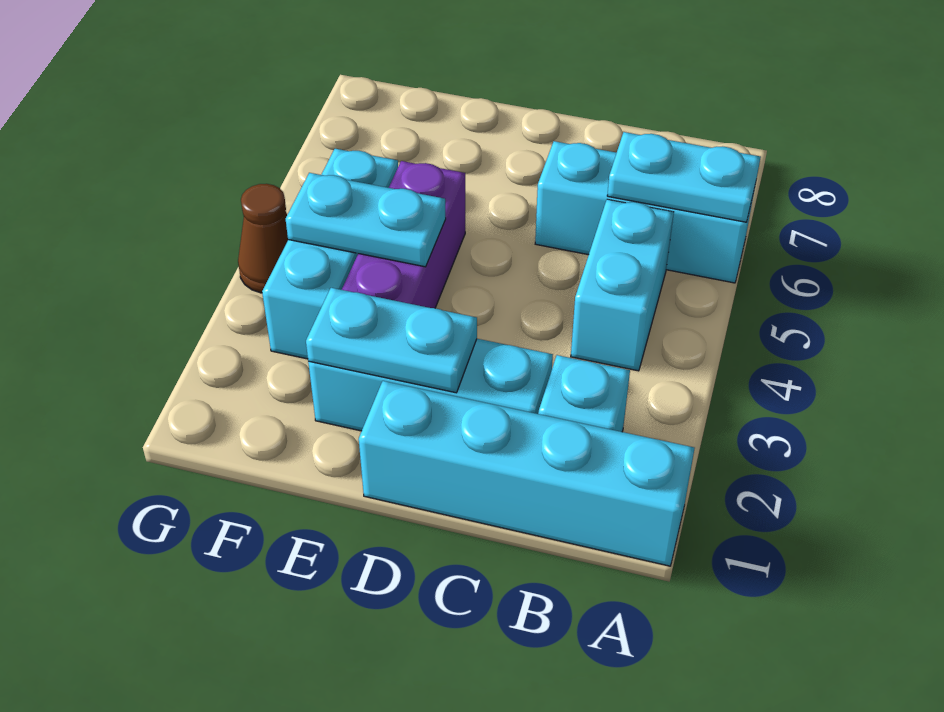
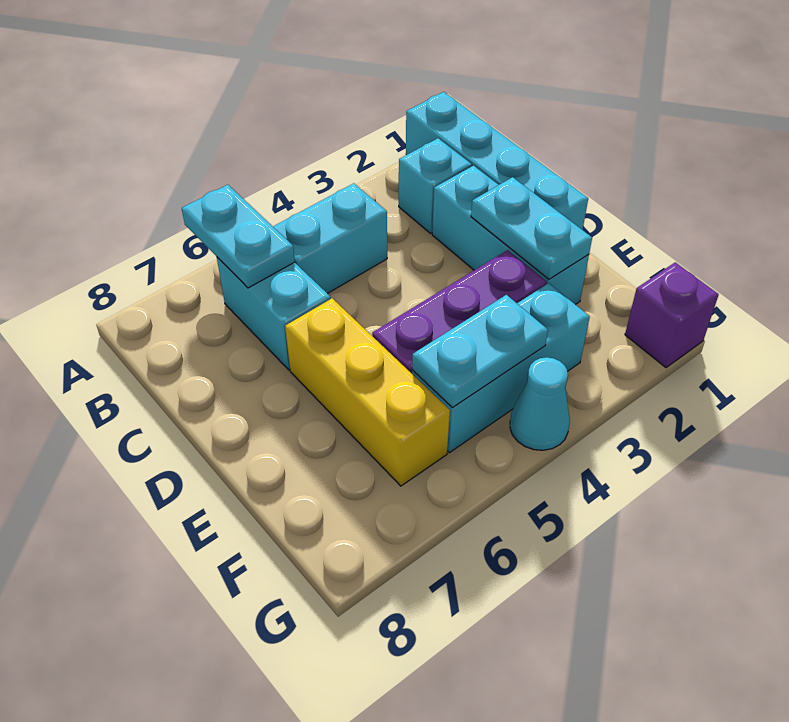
cyan brick A6:C6 level 1 -> cyan brick B6:C6 level 1
none -> yellow brick D6:F6 level 1
cyan plate E4:F4 level 2 -> cyan plate F4:F5 level 2
none -> purple brick G1 level 1
brown cone G4 level 1 -> cyan cone G4 level 1

